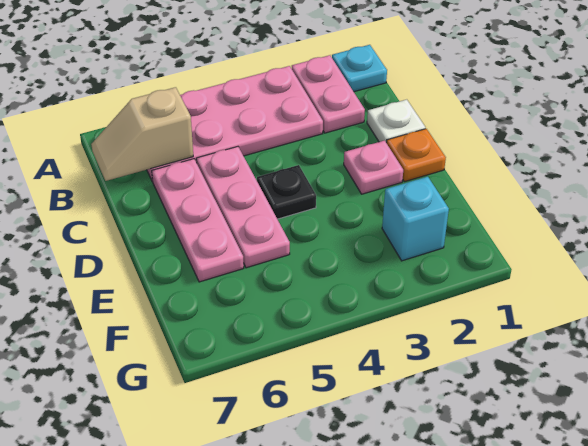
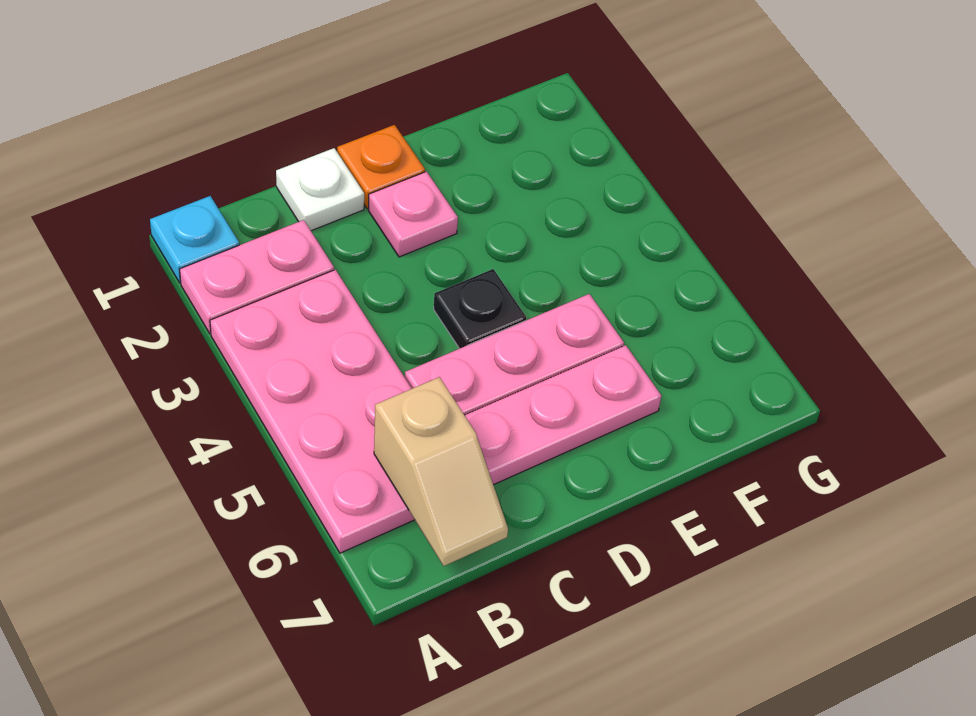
cyan brick F2 level 1 -> none

